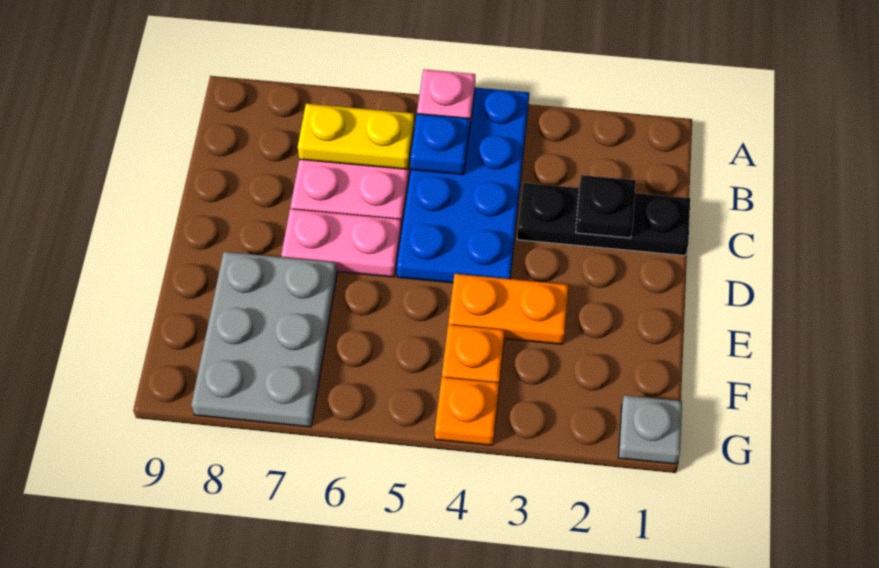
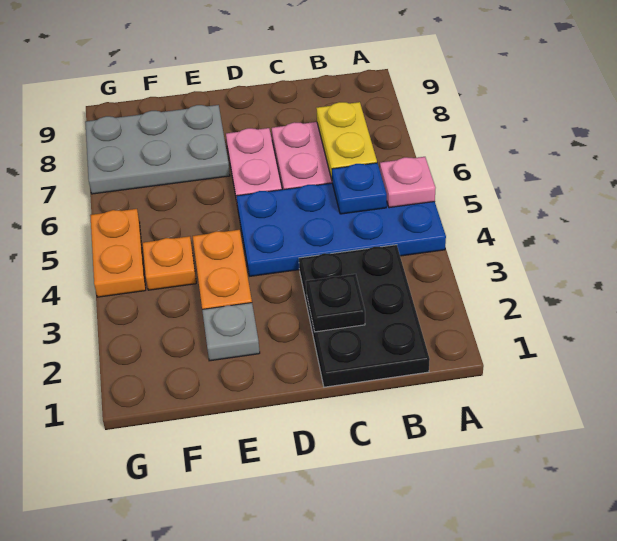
black plate C1:C3 level 1 -> black plate B1:C3 level 1
grey plate G1 level 1 -> grey plate E2 level 1
orange plate G4 level 1 -> orange plate G4:G5 level 1

